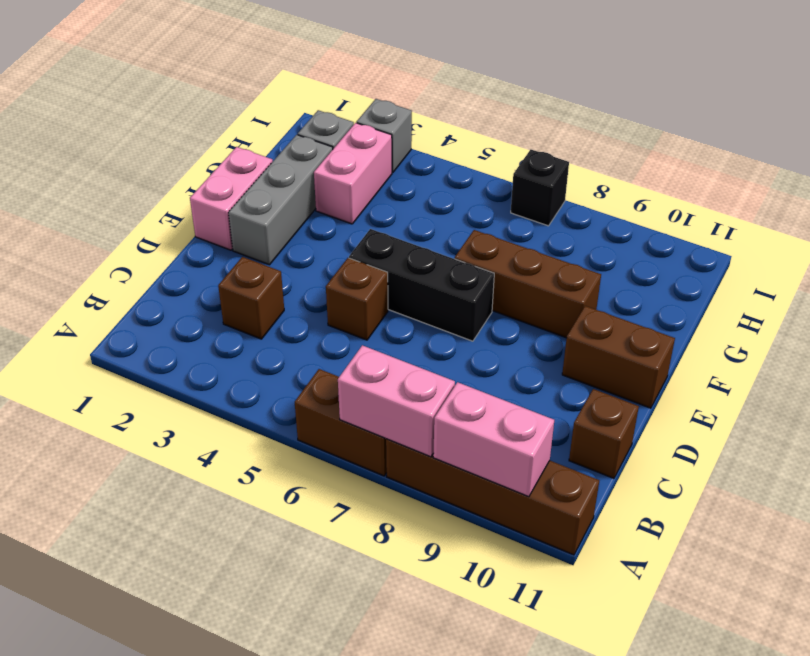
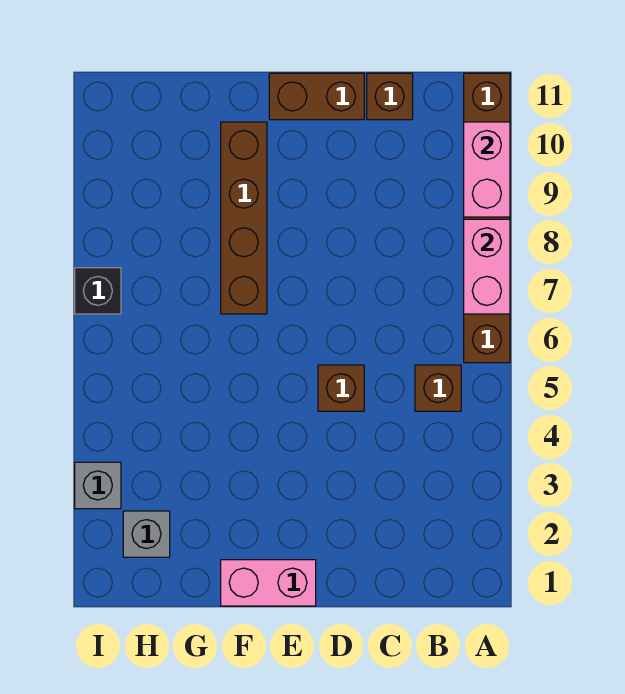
brown brick C3 level 1 -> brown brick B5 level 1
grey brick E2:G2 level 1 -> none
black brick E5:E7 level 1 -> none
brown brick E10:E11 level 1 -> brown brick D11:E11 level 1
brown brick F7:F9 level 1 -> brown brick F7:F10 level 1
pink brick G3:H3 level 1 -> none

